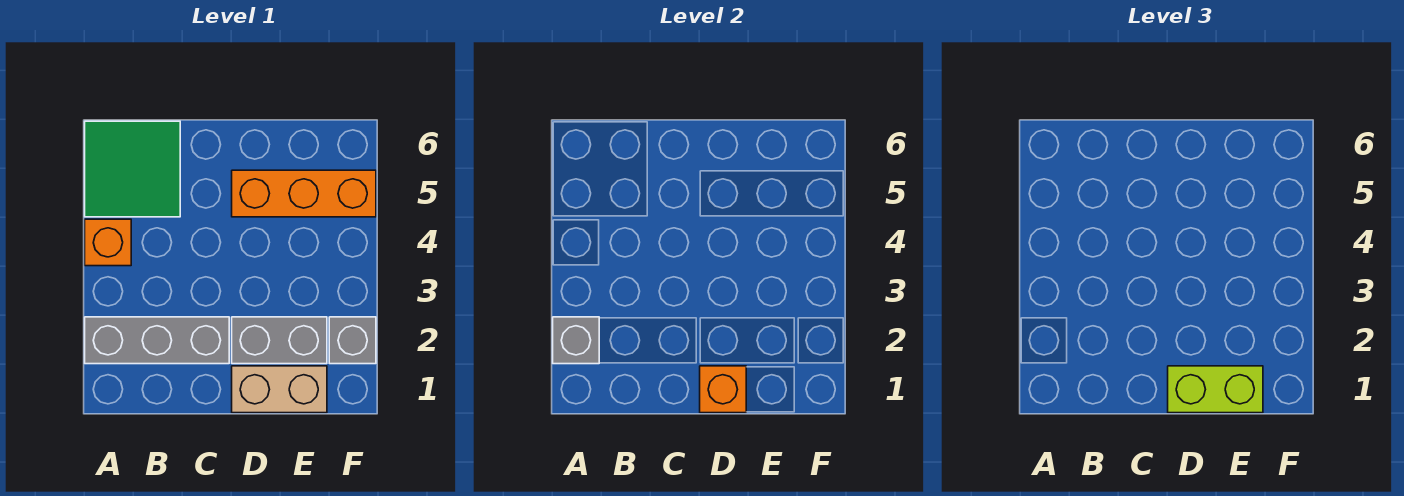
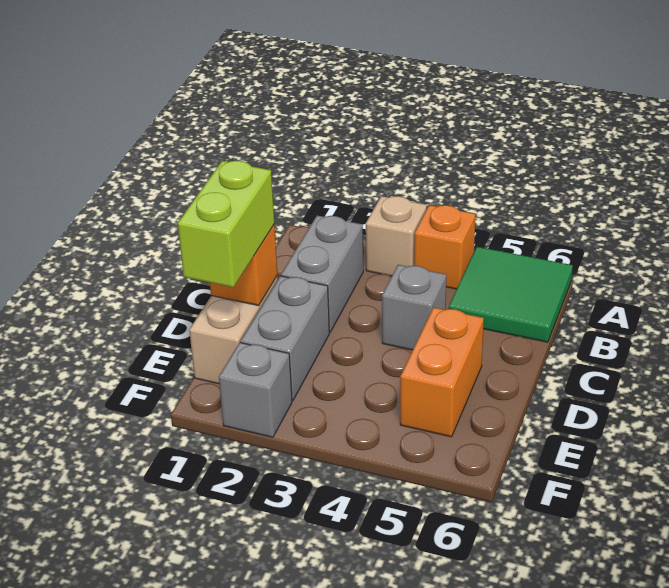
grey brick A2:C2 level 1 -> grey brick B2:C2 level 1
grey brick A2 level 2 -> grey brick C4 level 1
none -> tan brick A3 level 1
orange brick D5:F5 level 1 -> orange brick D5:E5 level 1

